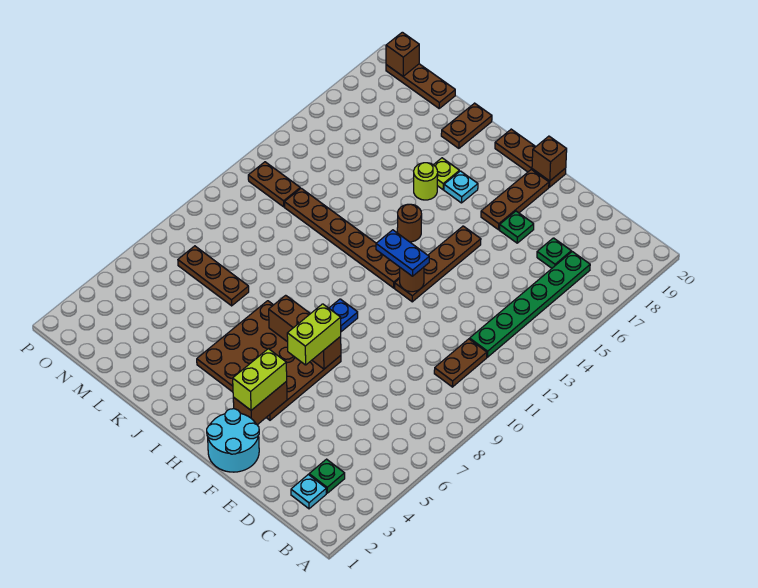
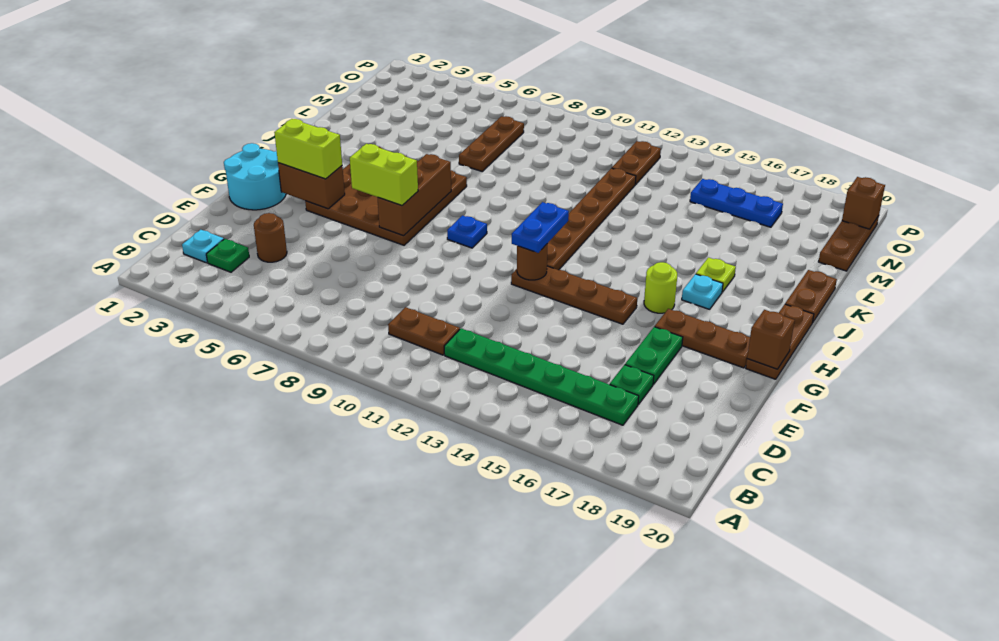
green plate F17 level 1 -> green plate E17:F17 level 1
brown round brick I14 level 1 -> brown round brick D4 level 1
lime round brick J16 level 1 -> lime round brick H16 level 1
brown plate K19:K20 level 1 -> brown plate J20:K20 level 1
none -> blue plate N15:N17 level 1

